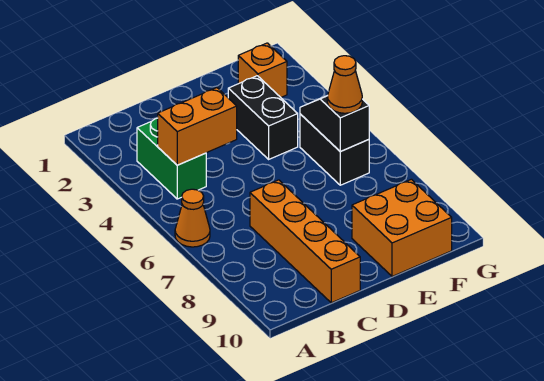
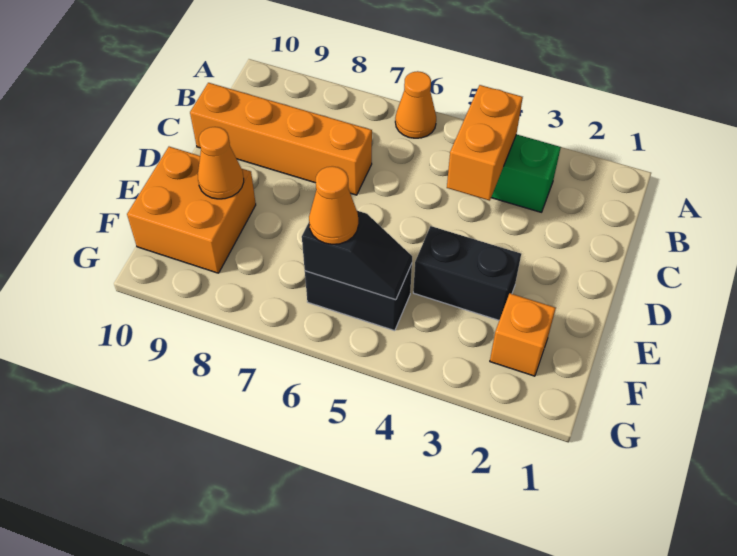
none -> orange cone E9 level 2

